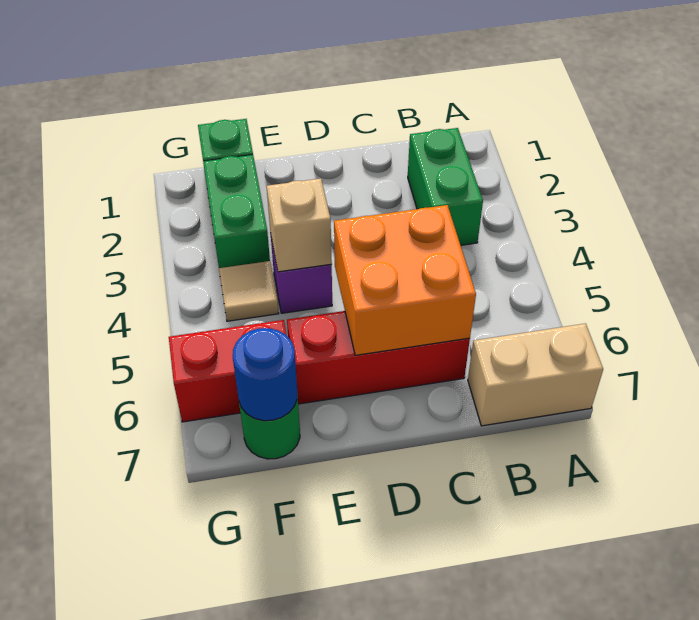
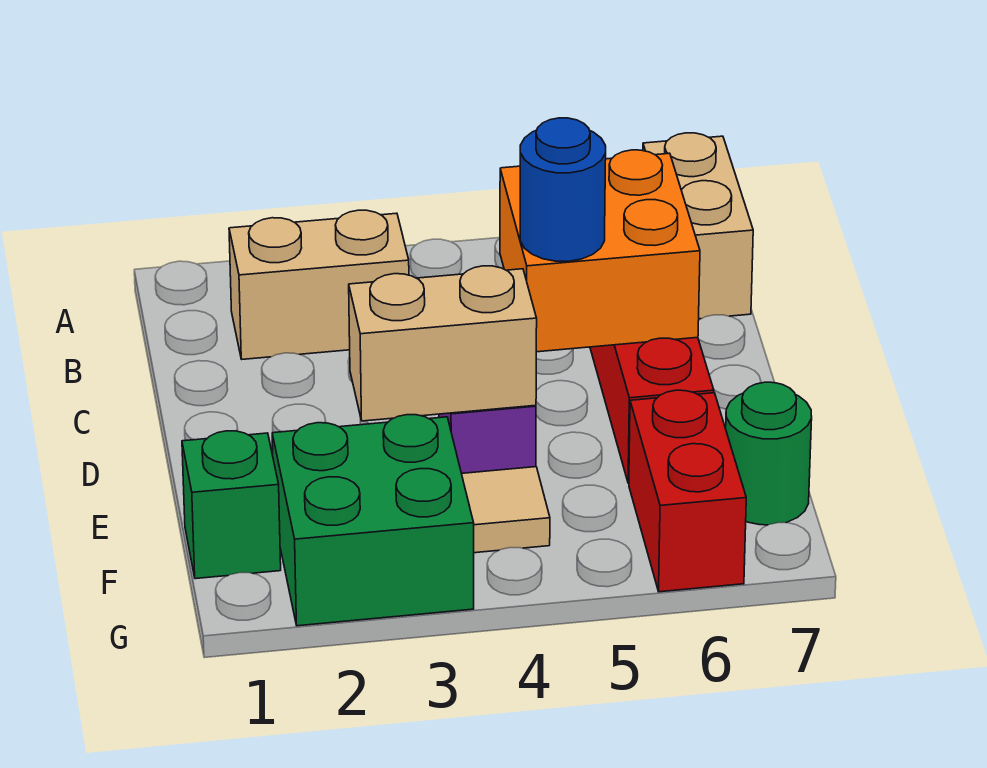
green brick B2:B3 level 1 -> tan brick B2:B3 level 1
tan brick E4 level 2 -> tan brick E3:E4 level 2
green brick F2:F3 level 1 -> green brick F2:G3 level 1
blue round brick F7 level 2 -> blue round brick D5 level 3

